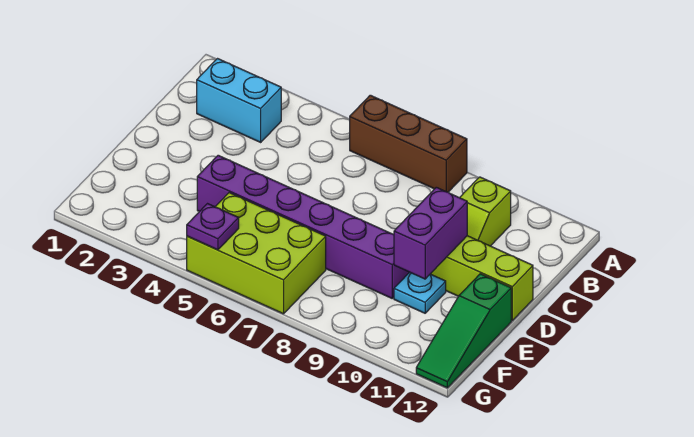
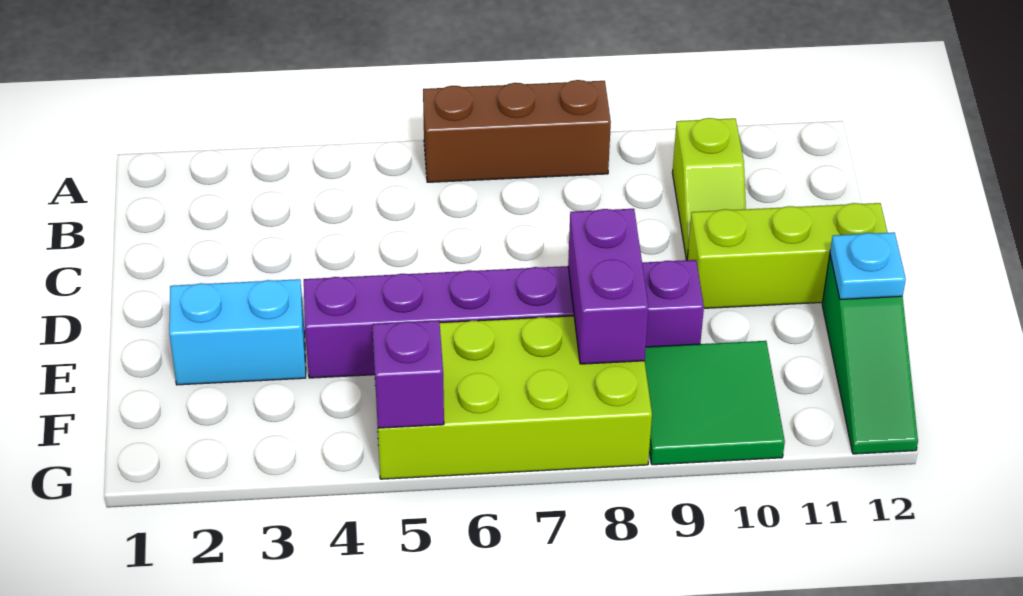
cyan brick B2:B3 level 1 -> cyan brick E2:E3 level 1
purple brick D10:E10 level 2 -> purple brick E8:F8 level 2
cyan plate E10 level 1 -> cyan plate E12 level 2
lime brick F5:G7 level 1 -> lime brick F5:G8 level 1
none -> green tile F9:G10 level 1
purple plate G5 level 2 -> purple brick G5 level 2

